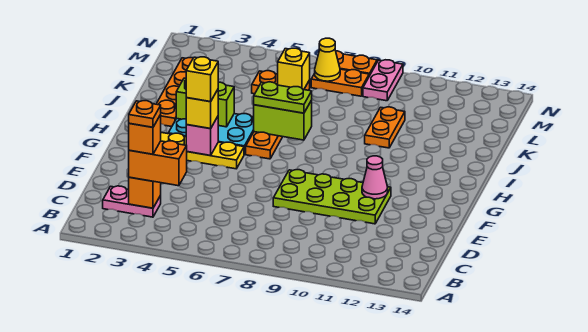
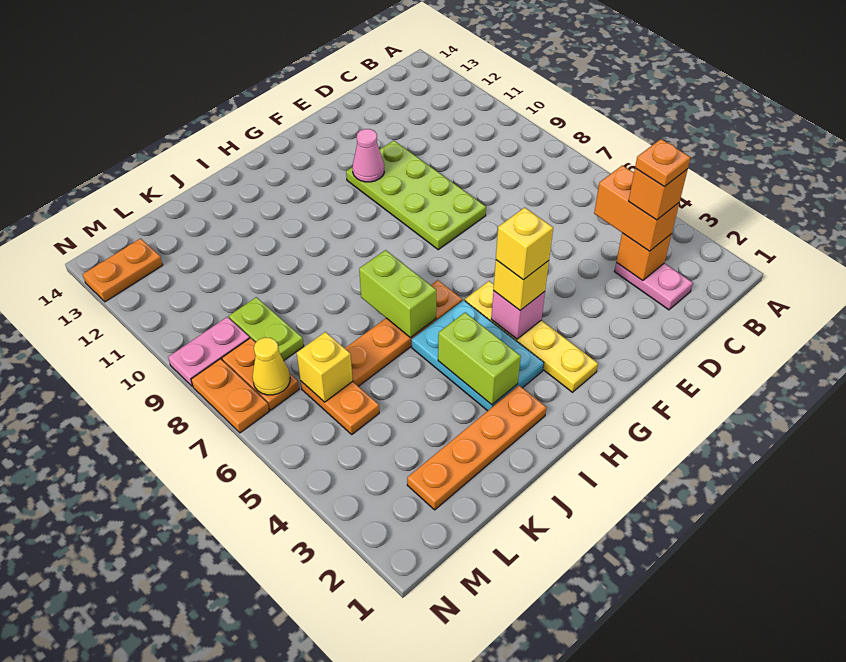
lime plate I6:I7 level 3 -> lime plate L8:L9 level 1
orange plate J10:K10 level 1 -> orange plate M13:N13 level 1

